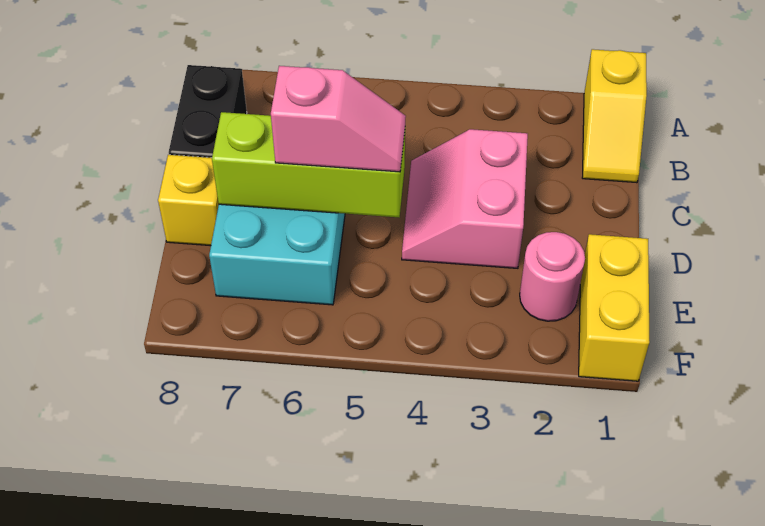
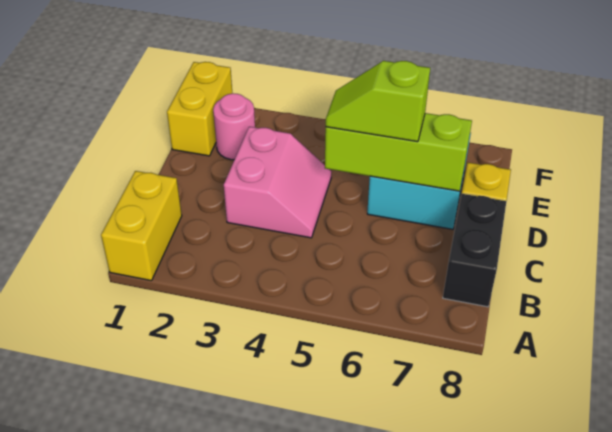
yellow slope A1:B1 level 1 top A -> yellow brick A1:B1 level 1
pink slope D5:D6 level 3 top 6 -> lime slope D5:D6 level 3 top 6

